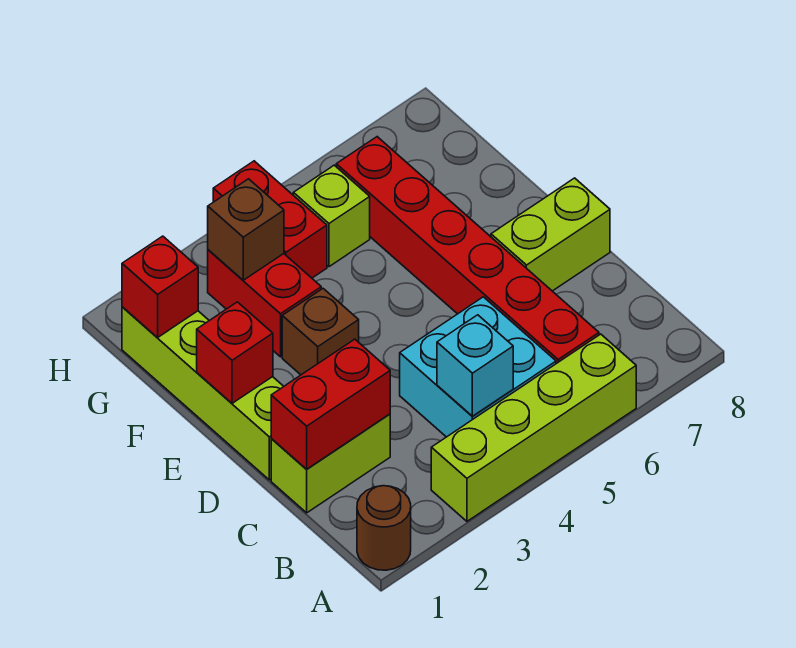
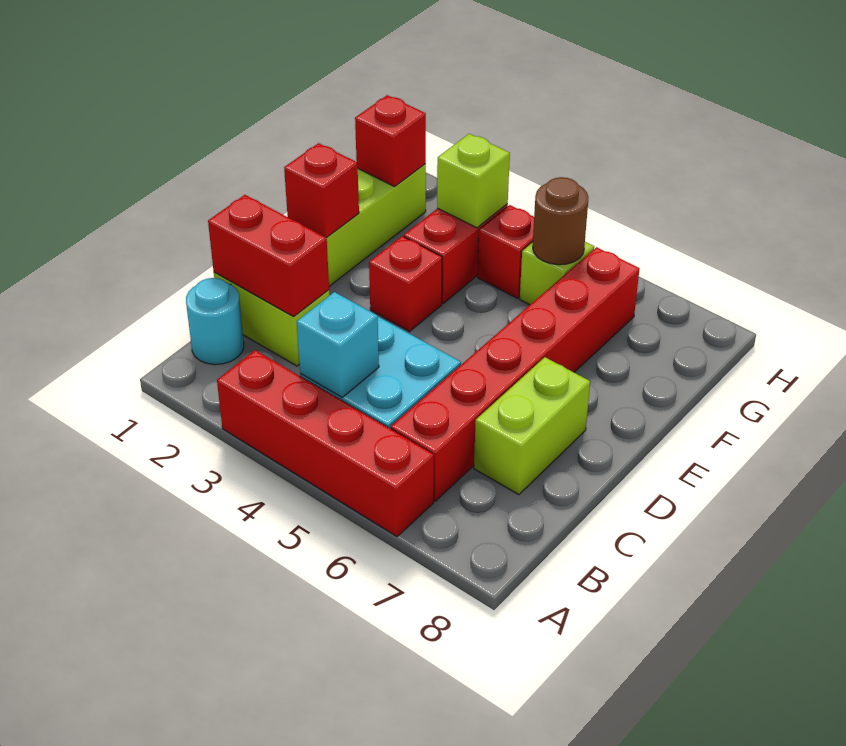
brown round brick A1 level 1 -> brown round brick G5 level 2
lime brick A3:A6 level 1 -> red brick A3:A6 level 1
none -> cyan round brick B1 level 1
lime brick D7:D8 level 1 -> lime brick C7:D7 level 1
brown brick E3 level 1 -> red brick E3 level 1
brown brick G3 level 2 -> lime brick G3 level 2
red brick G4:H4 level 1 -> red brick G4 level 1

